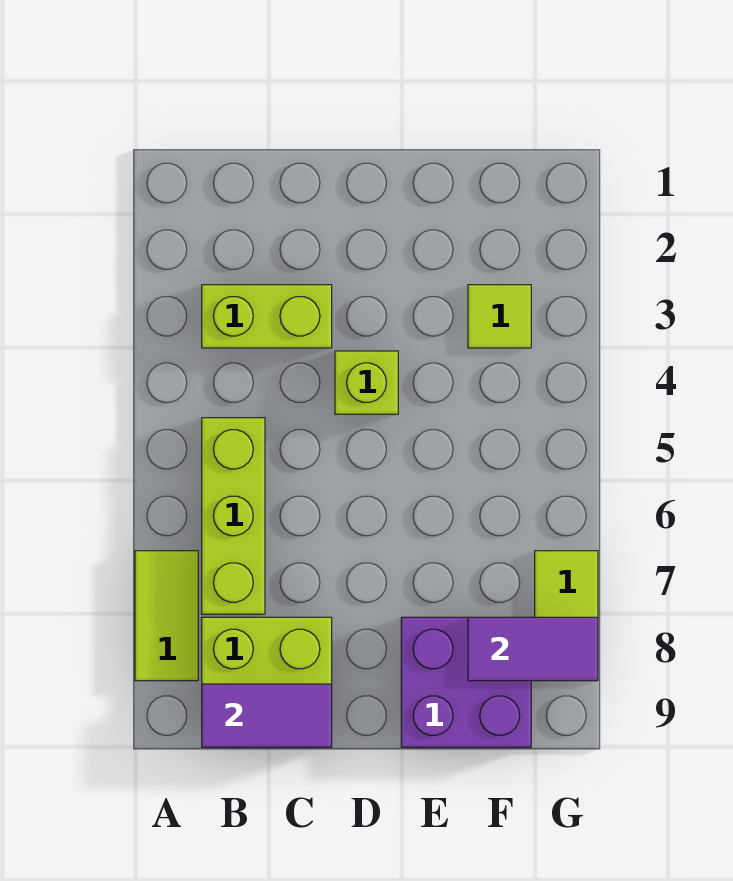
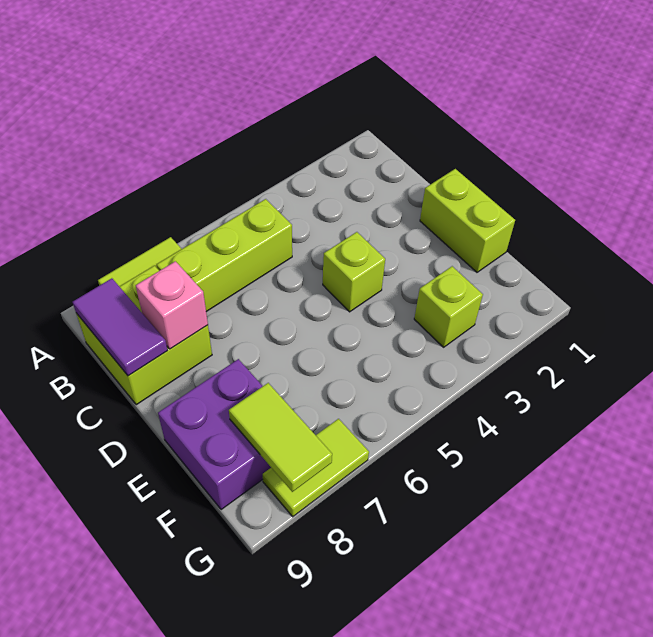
lime brick B3:C3 level 1 -> lime brick D1:E1 level 1
none -> pink brick C8 level 2
lime tile F3 level 1 -> lime brick F3 level 1
purple tile F8:G8 level 2 -> lime tile F8:G8 level 2

